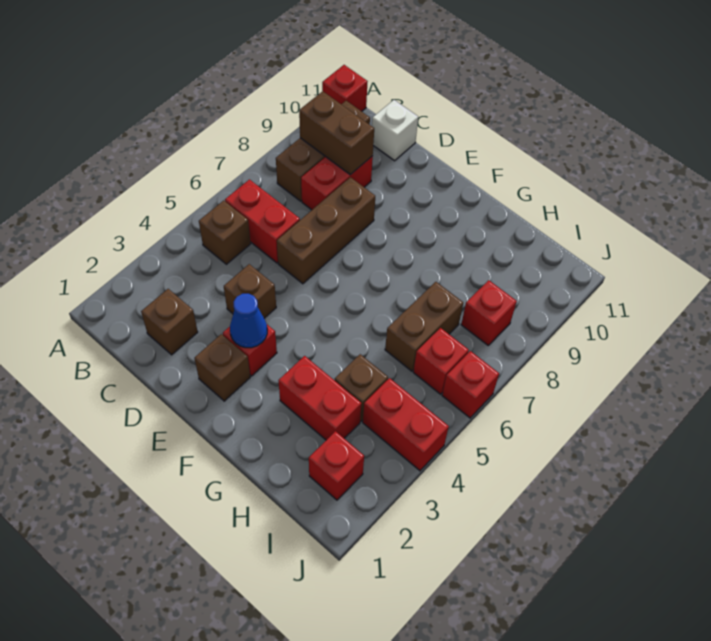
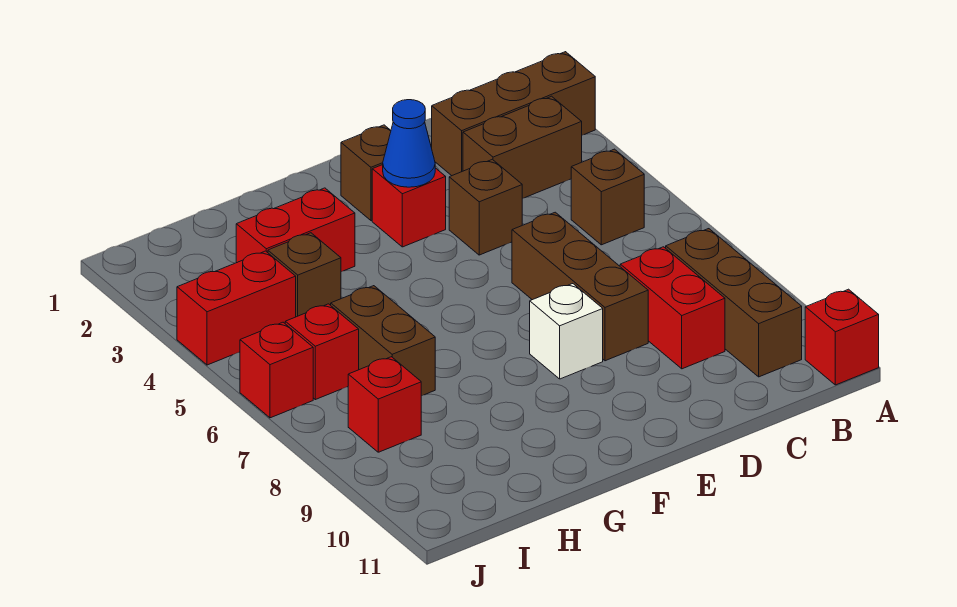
red brick B6:C6 level 1 -> none
brown brick B9:C9 level 2 -> brown brick B3:C3 level 1
brown brick C2 level 1 -> brown brick A2:C2 level 1
white brick C11 level 1 -> white brick E8 level 1
red brick I2 level 1 -> none

